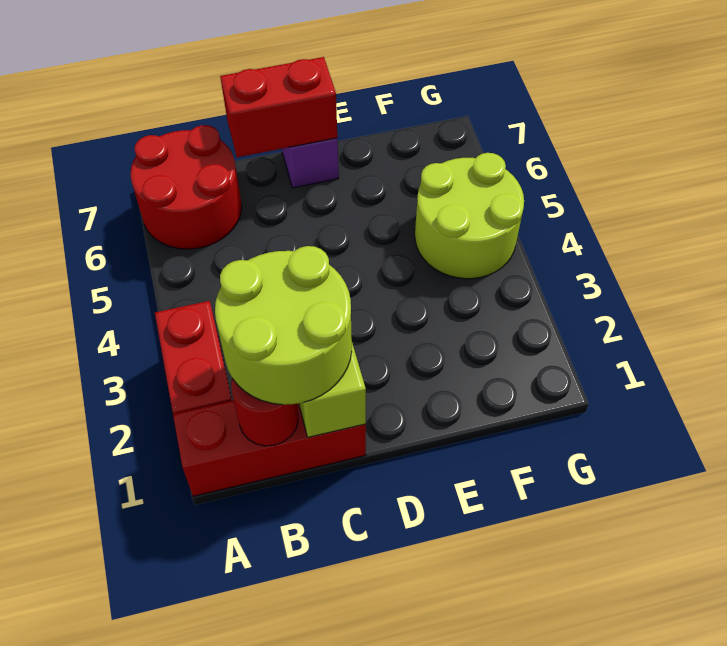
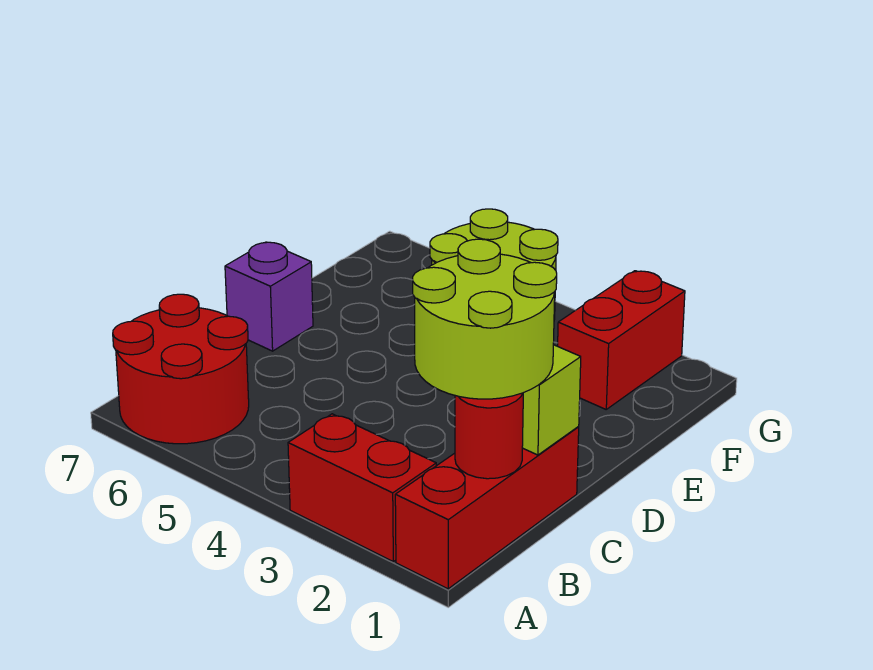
red brick C7:D7 level 2 -> red brick F2:G2 level 1

